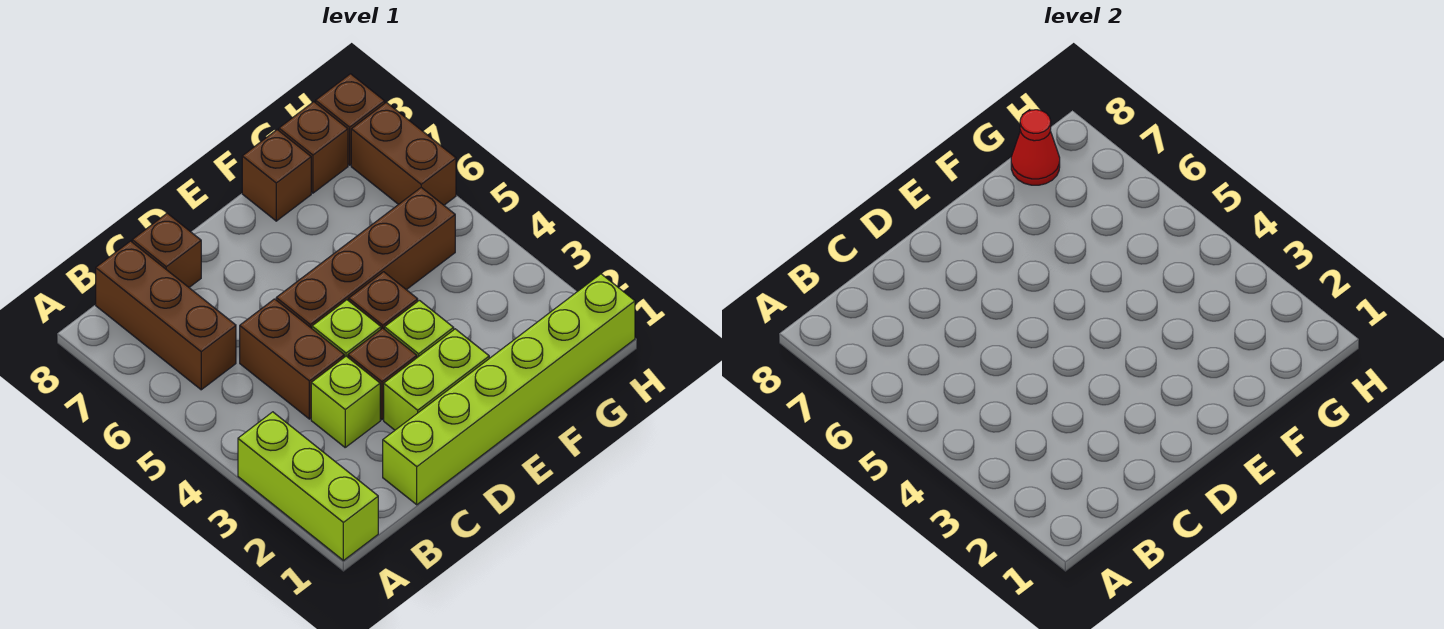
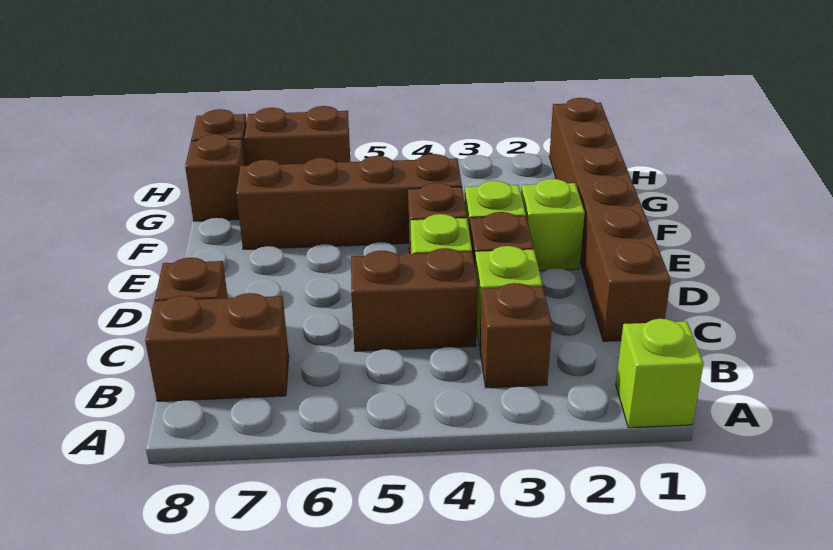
lime brick A1:A3 level 1 -> lime brick A1 level 1
brown brick B6:B8 level 1 -> brown brick B7:B8 level 1
lime brick C1:H1 level 1 -> brown brick C1:H1 level 1
lime brick D2:E2 level 1 -> lime brick E2 level 1
brown brick D5:G5 level 1 -> brown brick F4:F7 level 1
brown brick F8 level 1 -> brown brick B3 level 1
red cone G8 level 2 -> none

